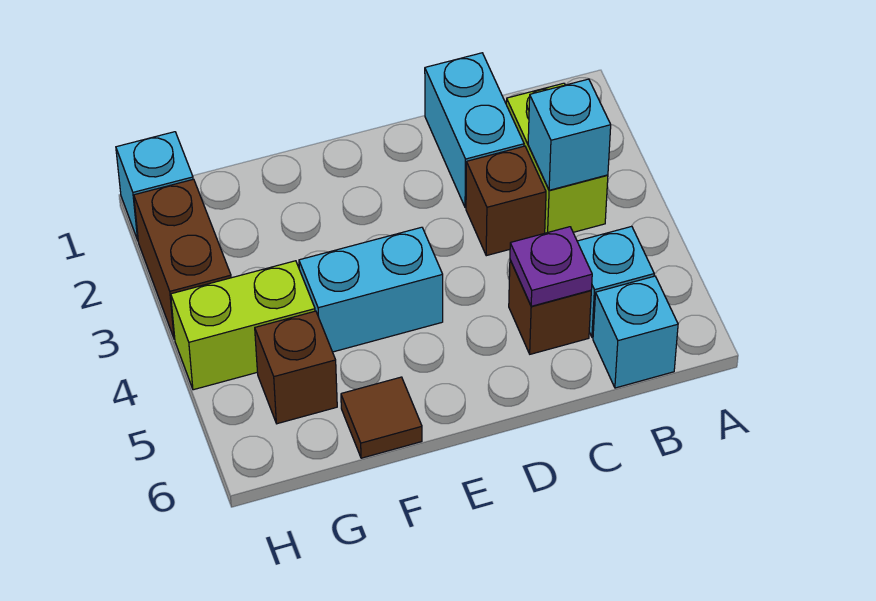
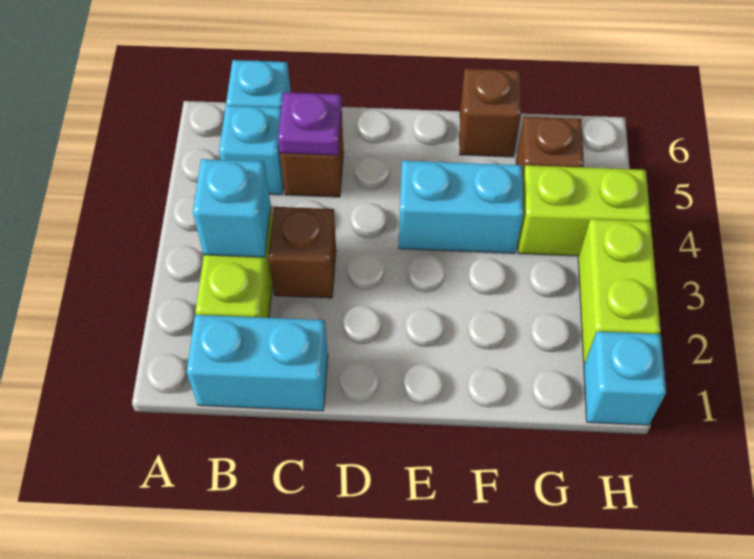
cyan brick C1:C2 level 1 -> cyan brick B1:C1 level 1
brown tile F6 level 1 -> brown brick F6 level 1
brown brick H2:H3 level 1 -> lime brick H2:H3 level 1

